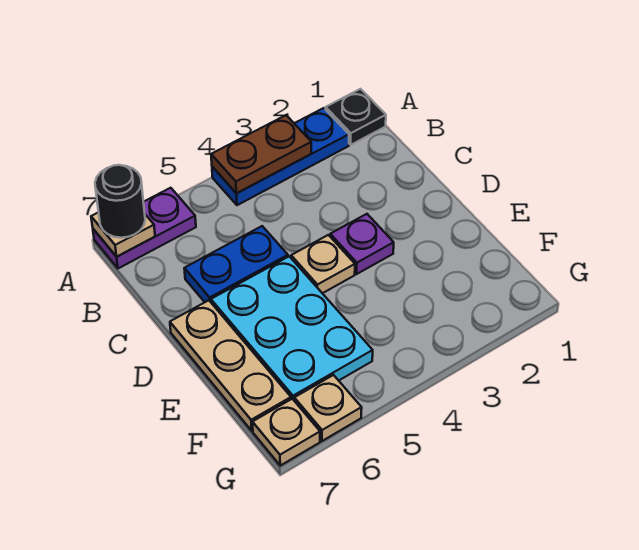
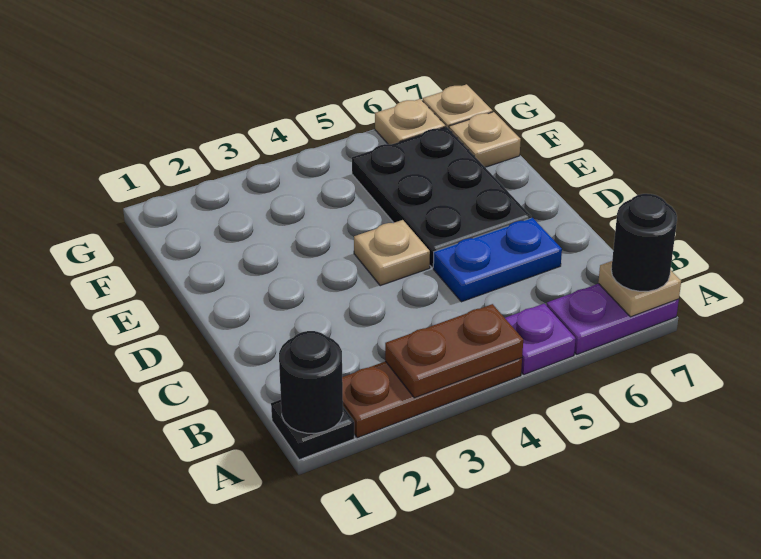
none -> black round brick A1 level 2
blue plate A2:A4 level 1 -> brown plate A2:A4 level 1
purple plate D3 level 1 -> purple plate A5 level 1
cyan plate D5:F6 level 1 -> black plate D5:F6 level 1
tan plate D7:F7 level 1 -> tan plate F7 level 1

